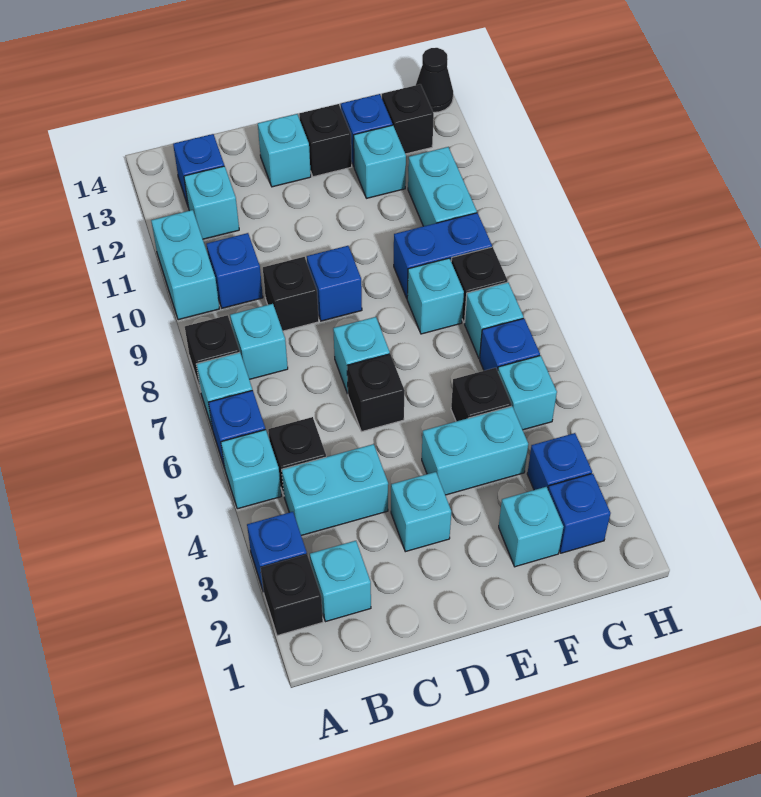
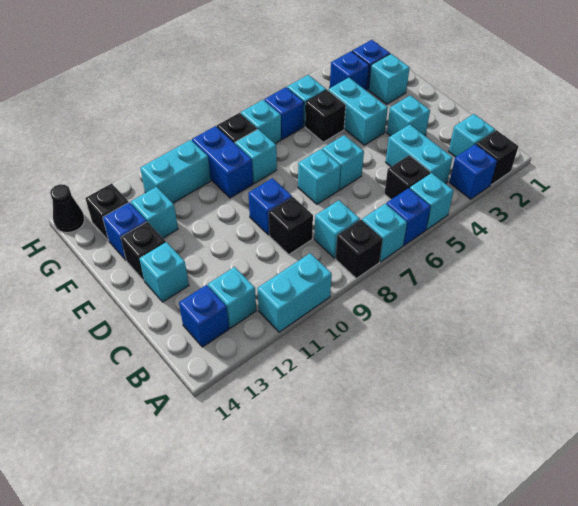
blue brick B10 level 1 -> none
black brick D6 level 1 -> cyan brick D6 level 1

